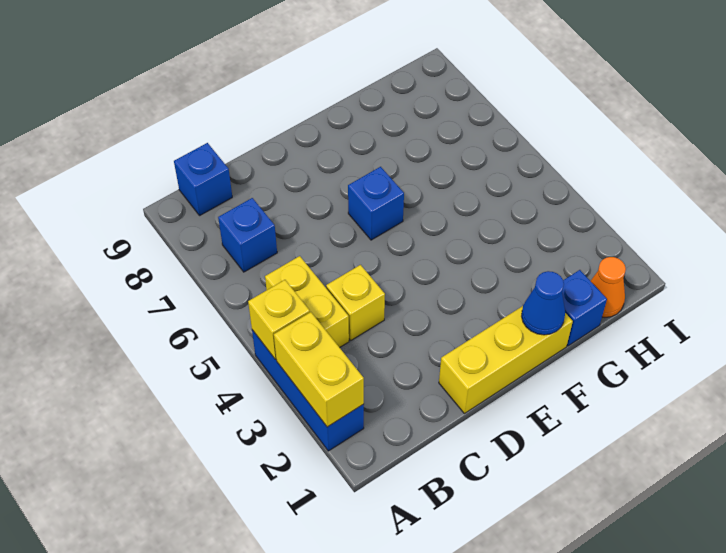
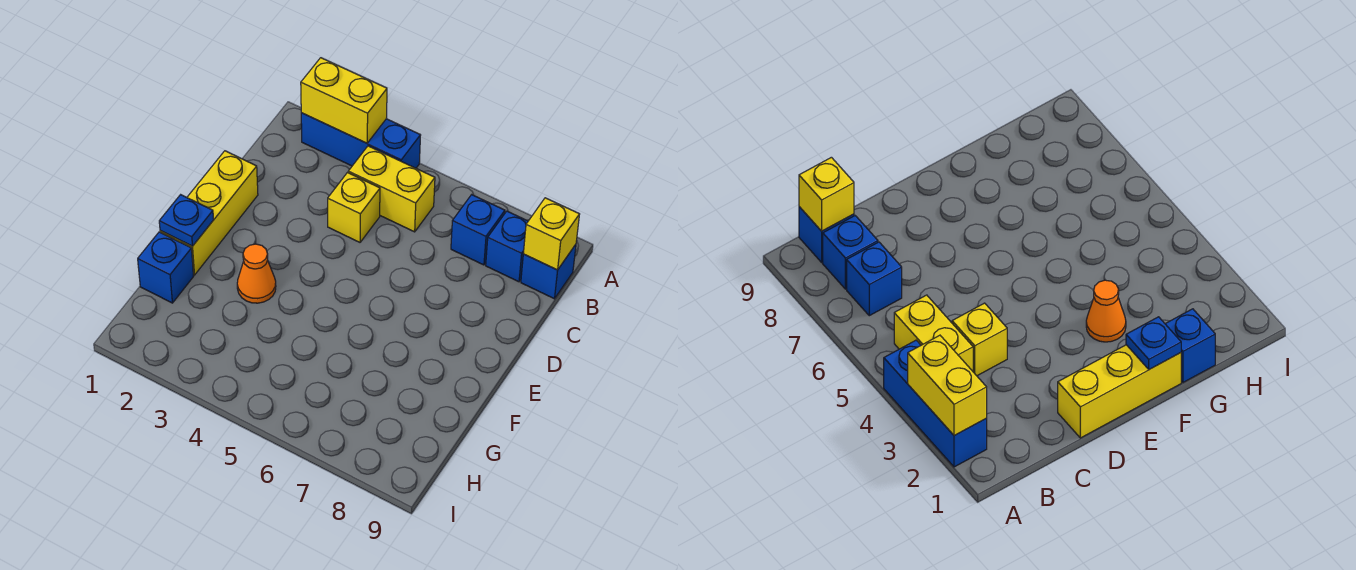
yellow brick A4 level 2 -> yellow brick B9 level 2
blue brick E6 level 1 -> blue brick B8 level 1
blue cone F1 level 2 -> blue plate F1 level 2
orange cone H1 level 1 -> orange cone F3 level 1

